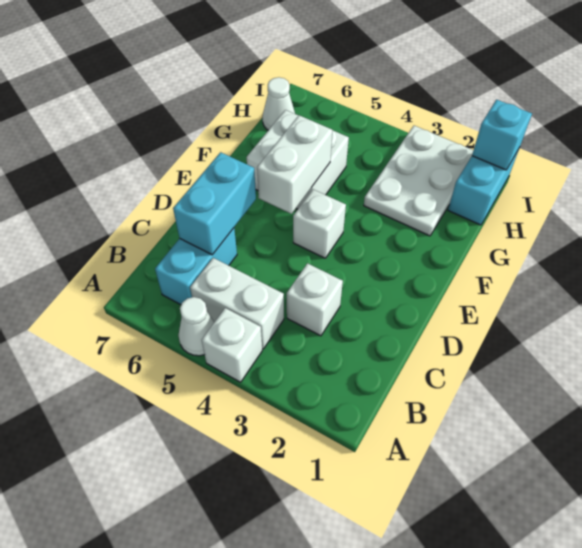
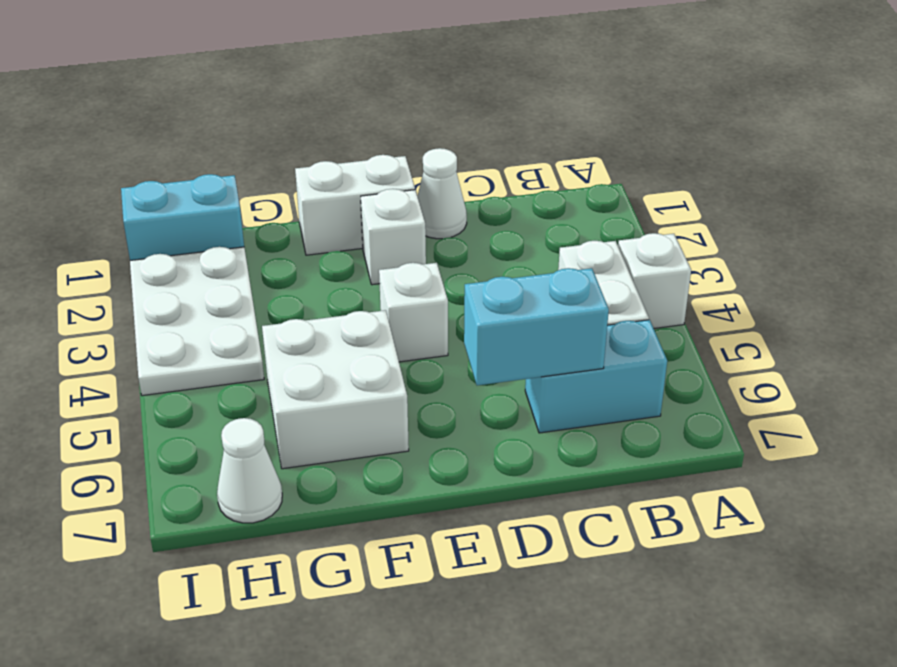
white cone A5 level 1 -> white cone D1 level 1
white brick C3 level 1 -> white brick E2 level 1
white brick E5:F5 level 2 -> white brick E1:F1 level 1
white plate G2:I3 level 1 -> white plate H2:I4 level 1
cyan brick I1 level 2 -> none

